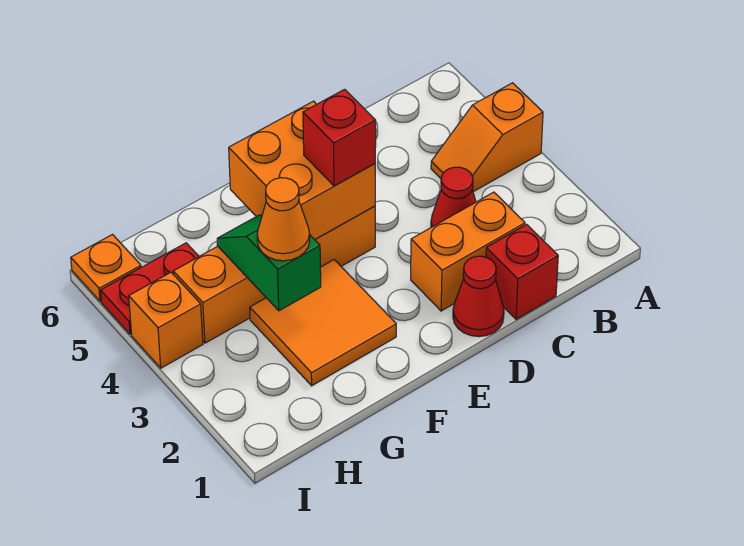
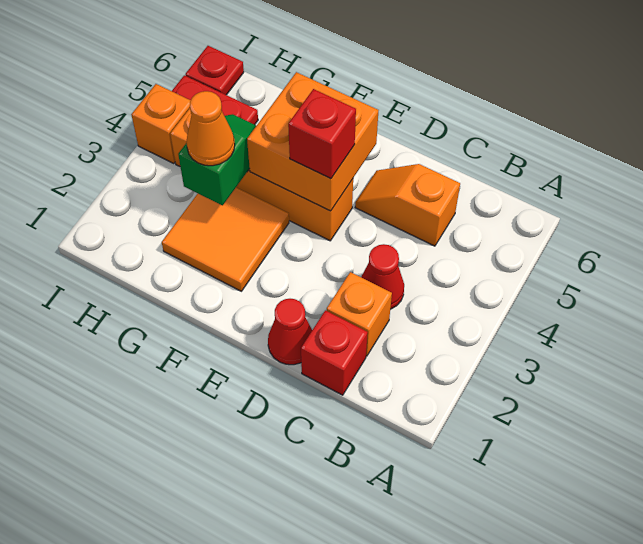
orange slope A4:B4 level 1 top A -> orange slope C5:D5 level 1 top C
orange brick C2:D2 level 1 -> orange brick C2 level 1
orange plate I6 level 1 -> red plate I6 level 1

